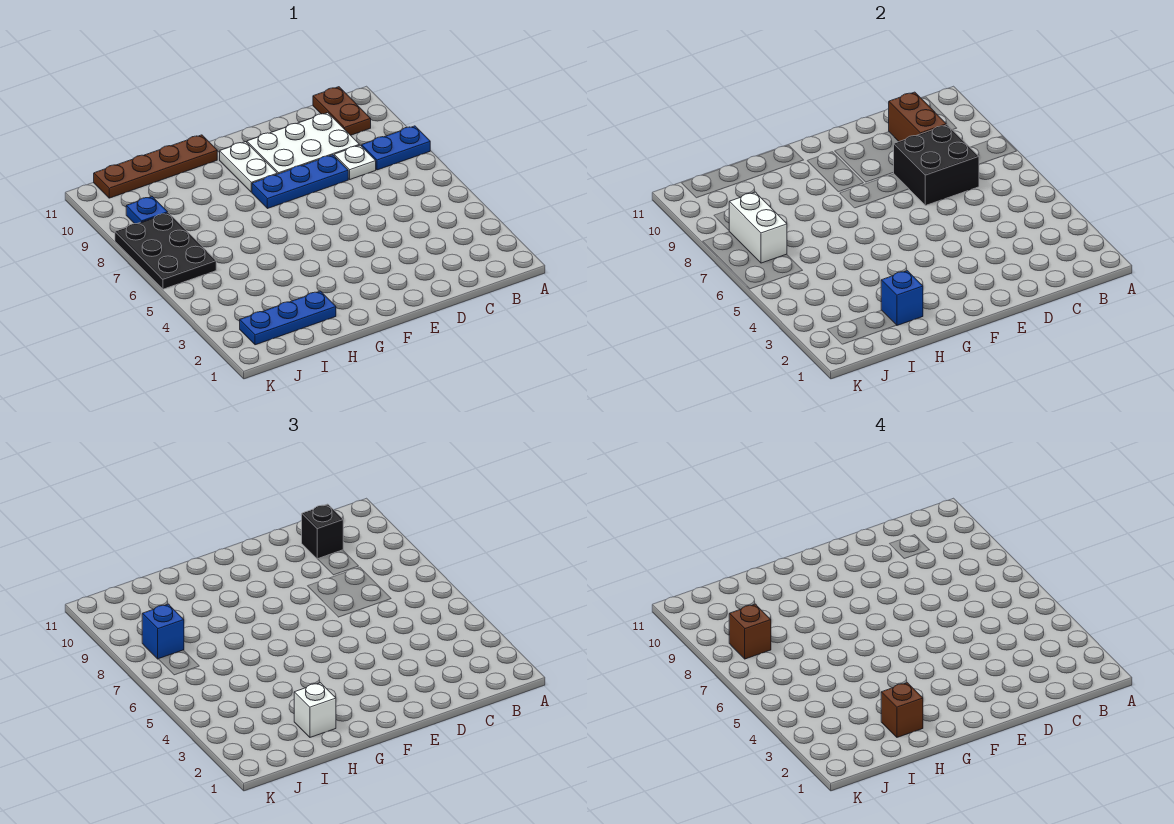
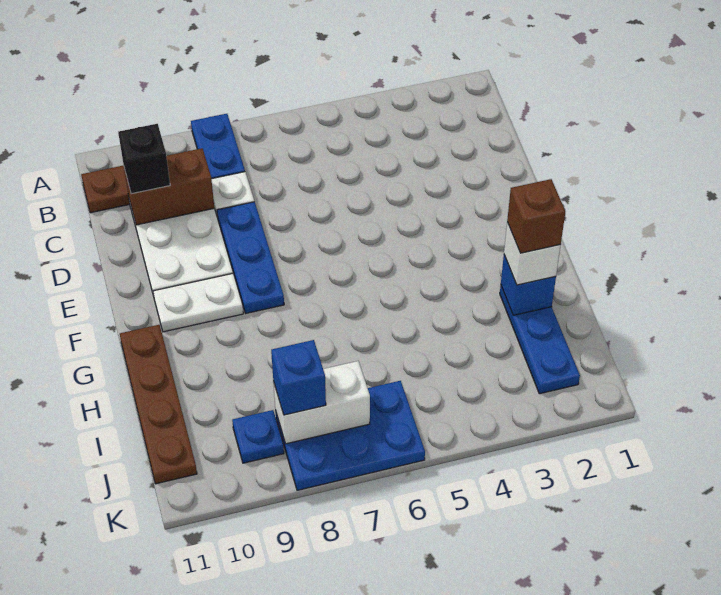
black brick C7:D8 level 2 -> none
black plate J6:K8 level 1 -> blue plate J6:K8 level 1
brown brick J8 level 4 -> none

